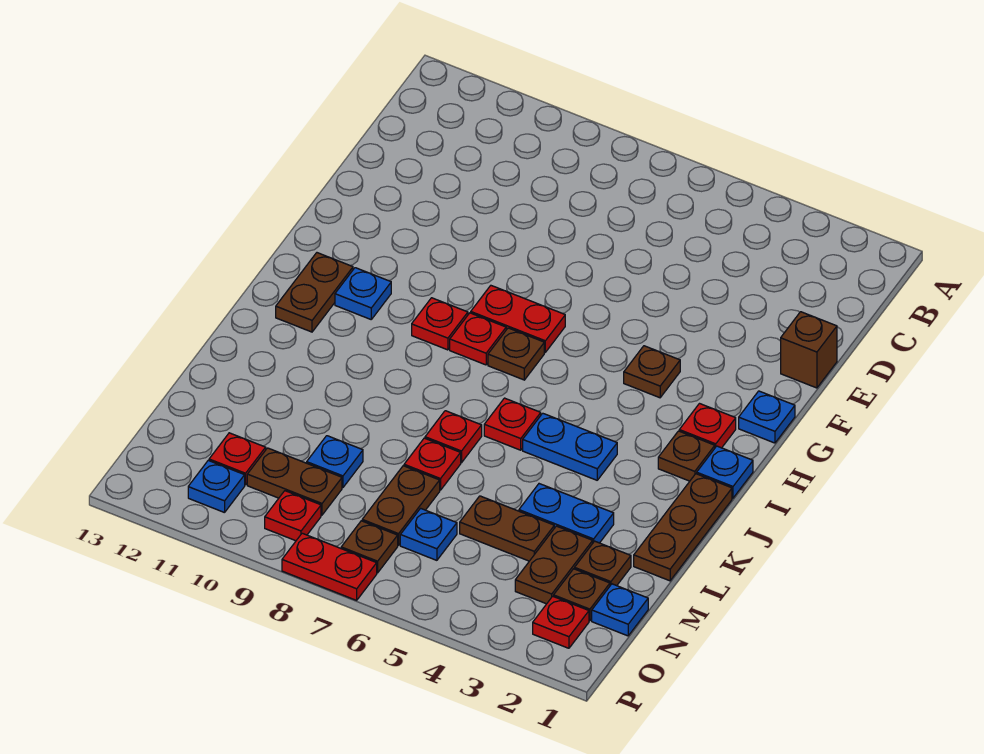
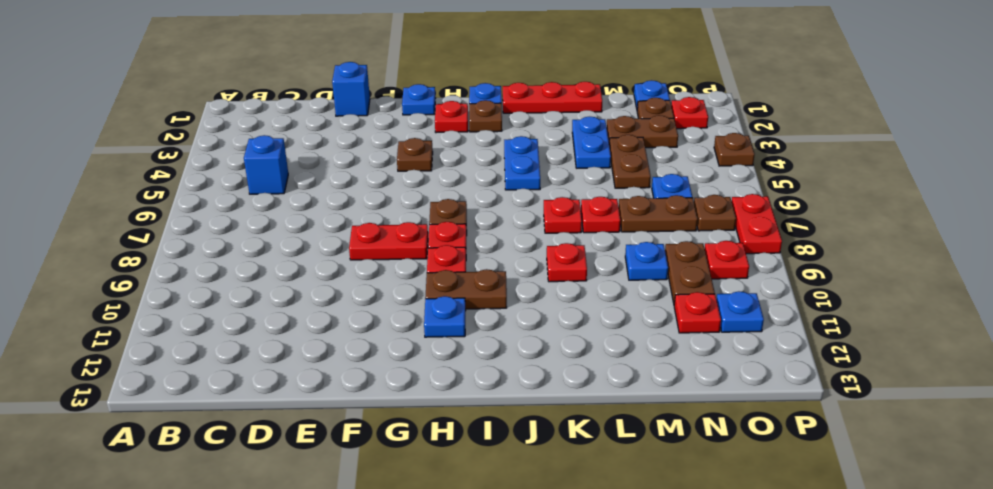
none -> blue brick C5 level 1
brown brick E1 level 1 -> blue brick E1 level 1
red plate G7:G8 level 1 -> red plate F8:G8 level 1
brown plate H12:I12 level 1 -> brown plate H10:I10 level 1
brown plate J1:L1 level 1 -> red plate J1:L1 level 1
red plate J6 level 1 -> red plate K9 level 1
brown plate M2 level 1 -> brown plate P4 level 1

